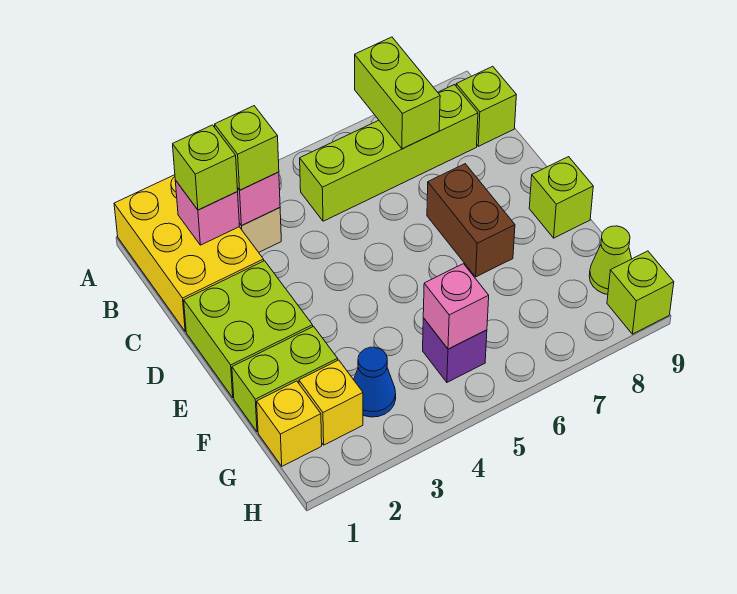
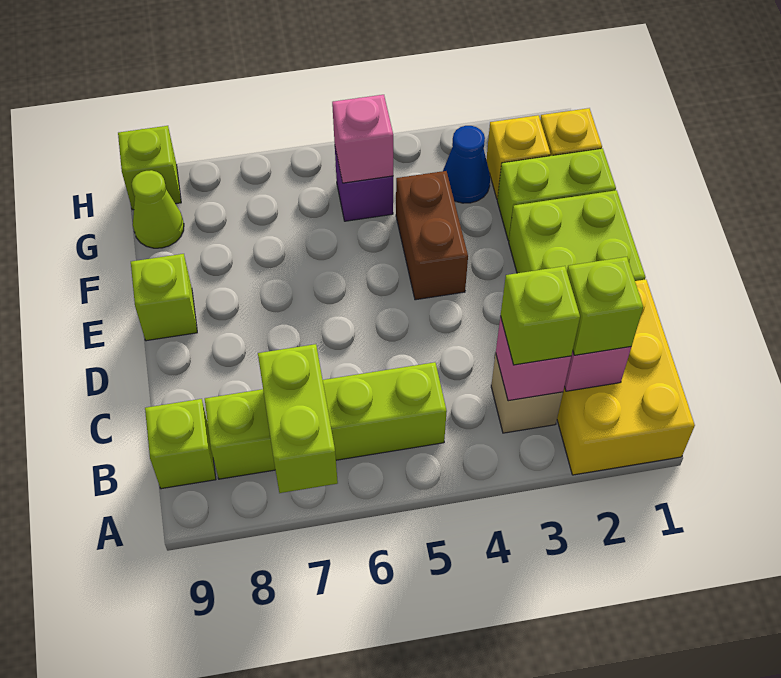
brown brick D7:E7 level 1 -> brown brick E4:F4 level 1

